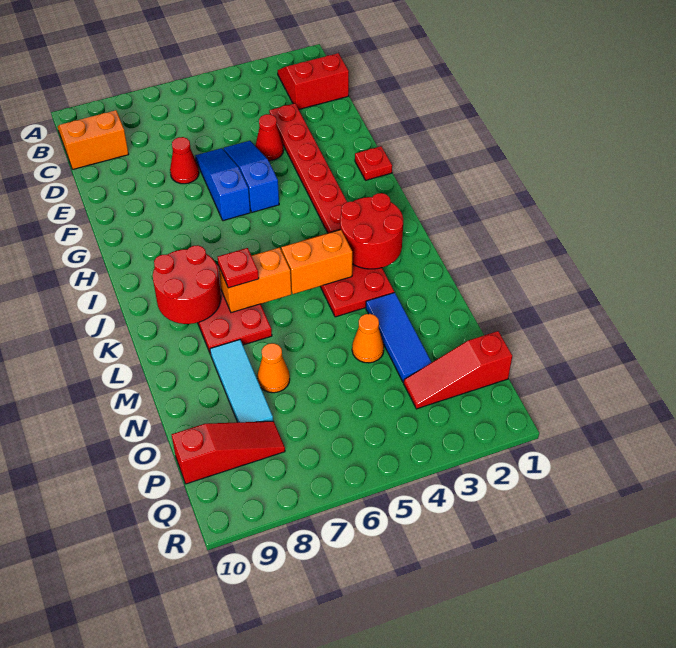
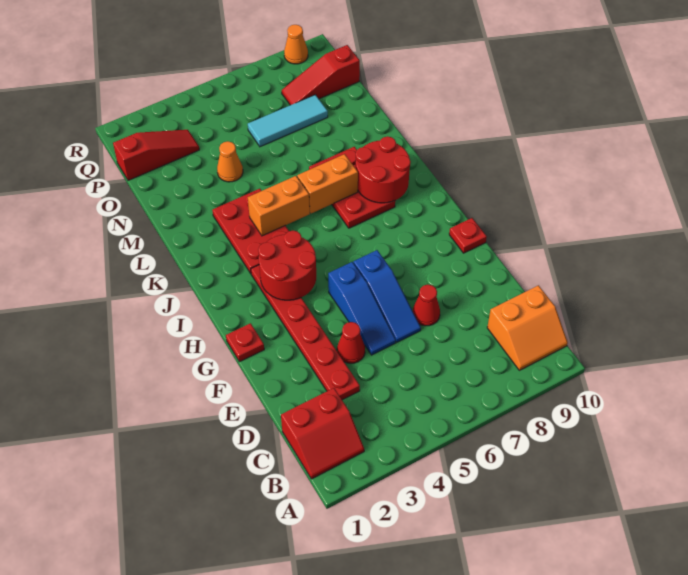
red round brick J2:K3 level 2 -> red round brick H3:I4 level 2
red plate K7 level 3 -> red plate G10 level 1
blue tile M3:O3 level 1 -> none
cyan tile M8:O8 level 1 -> cyan tile O6:O8 level 1
orange cone N7 level 1 -> orange cone R9 level 1

